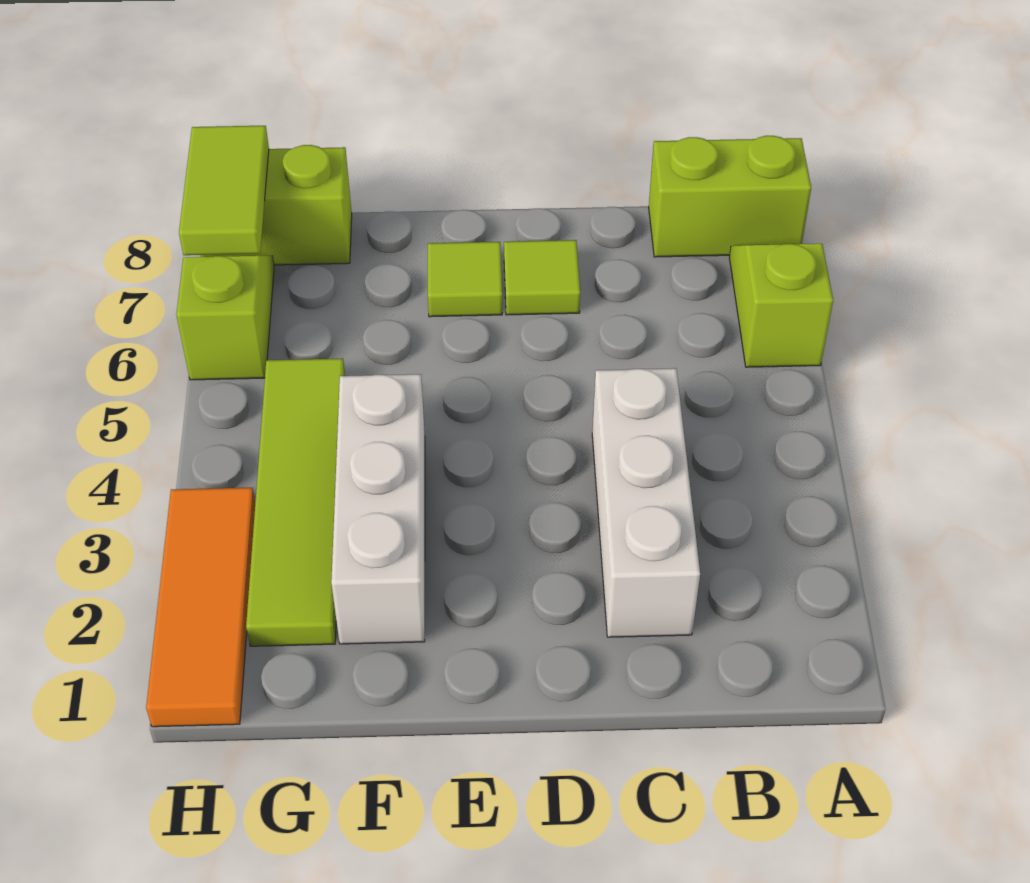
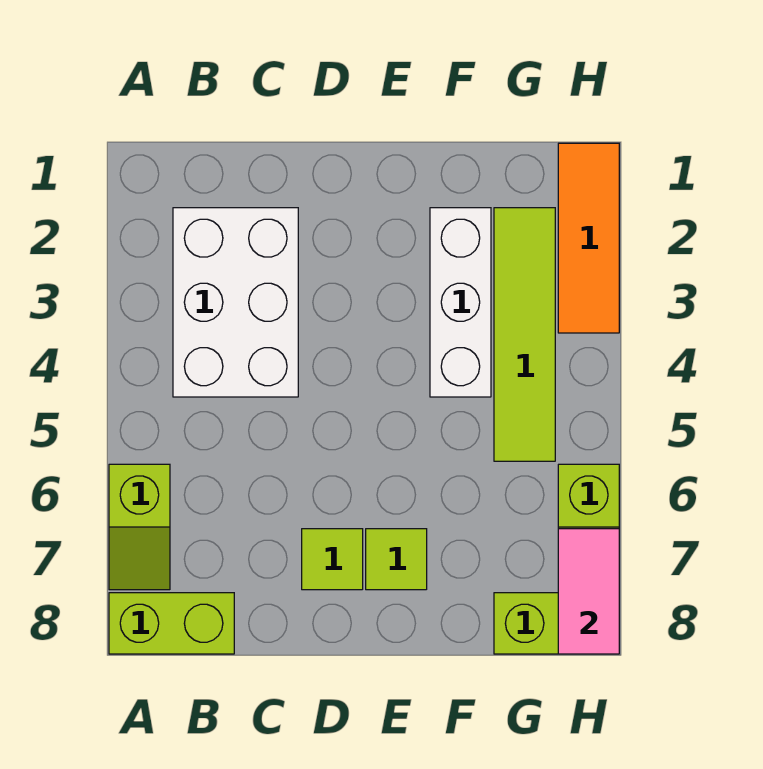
white brick C2:C4 level 1 -> white brick B2:C4 level 1
lime tile H7:H8 level 2 -> pink tile H7:H8 level 2

